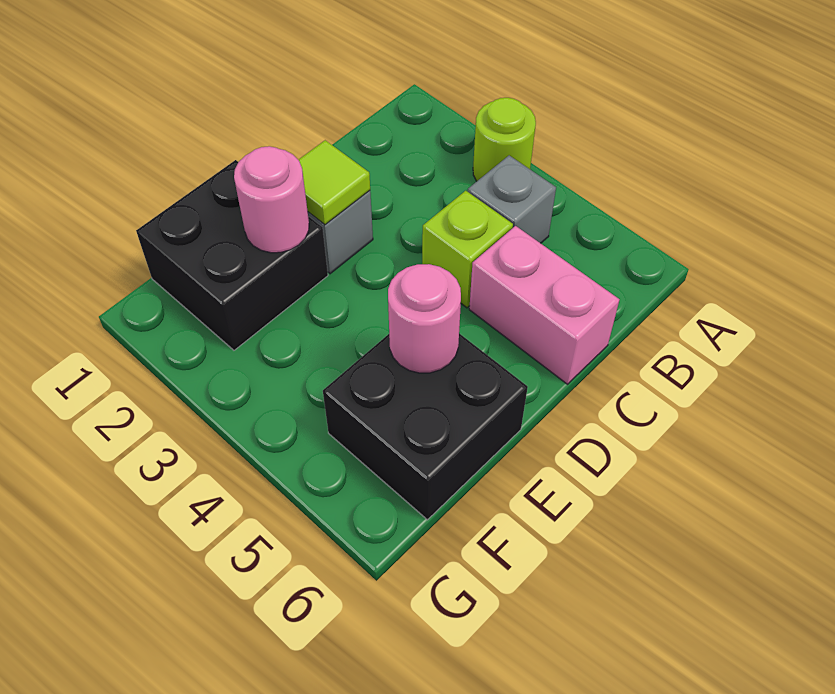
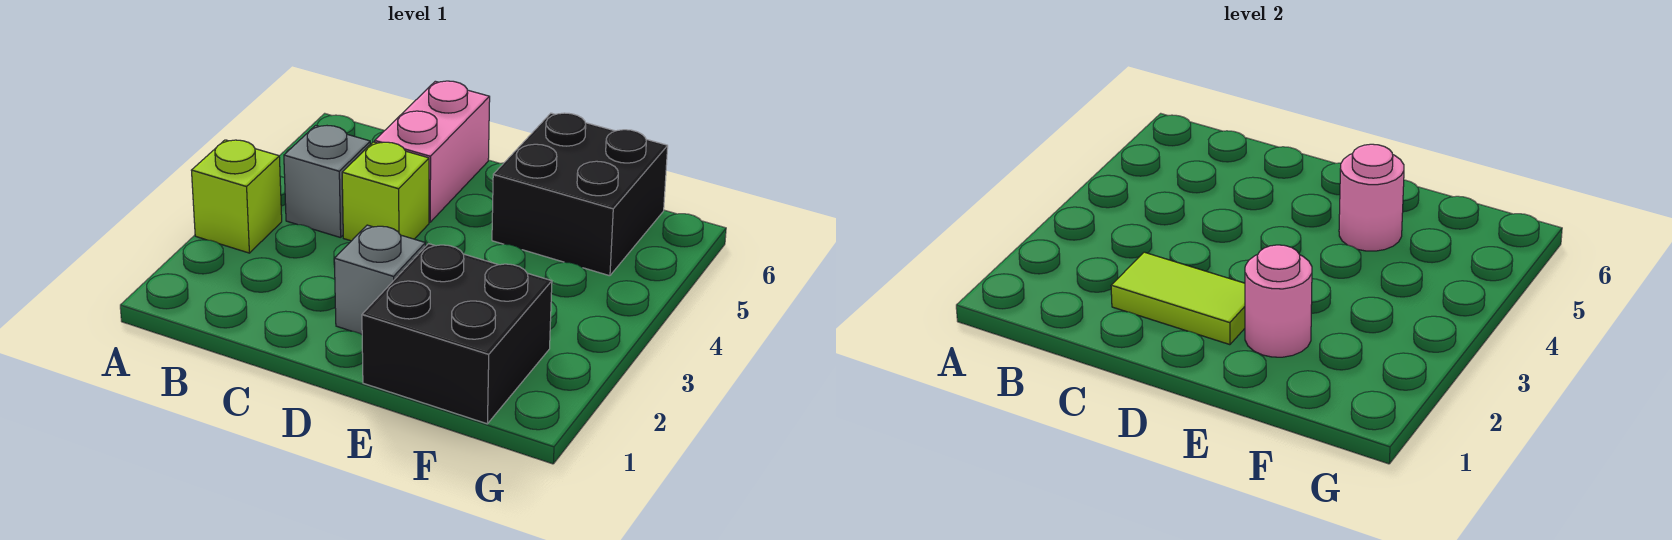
lime round brick A3 level 1 -> lime brick A3 level 1
lime tile D2 level 2 -> lime tile C2:D2 level 2

